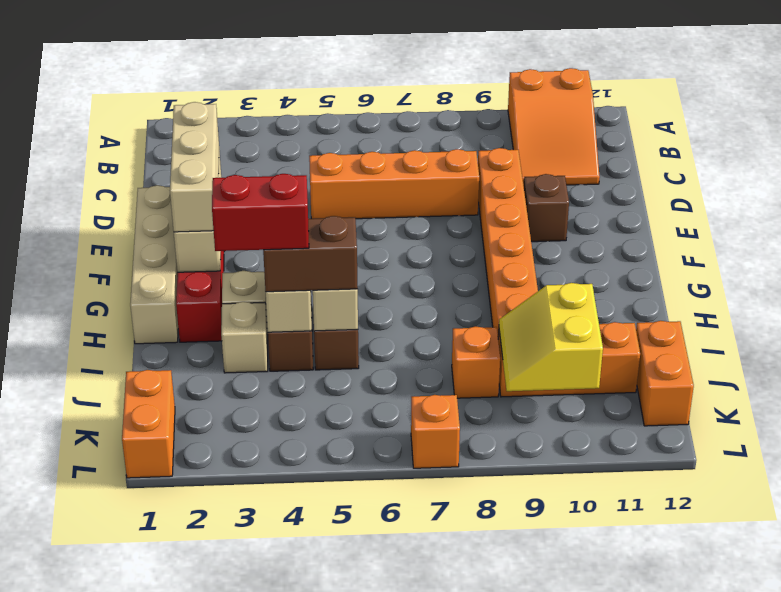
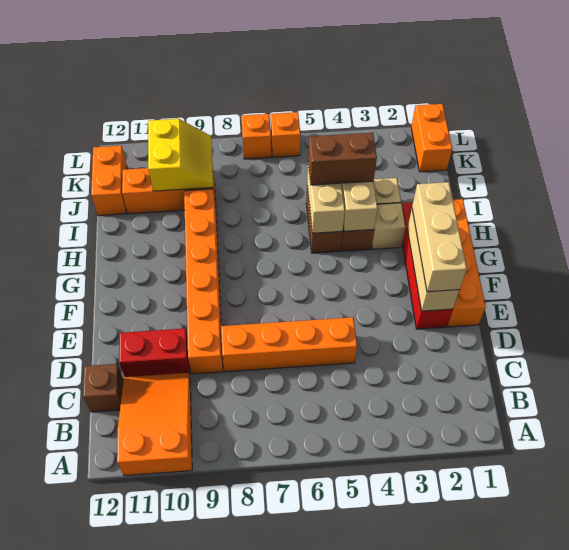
tan brick E1:H1 level 1 -> orange brick E1:H1 level 1
brown brick E10 level 1 -> brown brick C12 level 1
red brick I3:I4 level 4 -> red brick D10:D11 level 1
orange brick J8 level 1 -> orange brick L6 level 1

